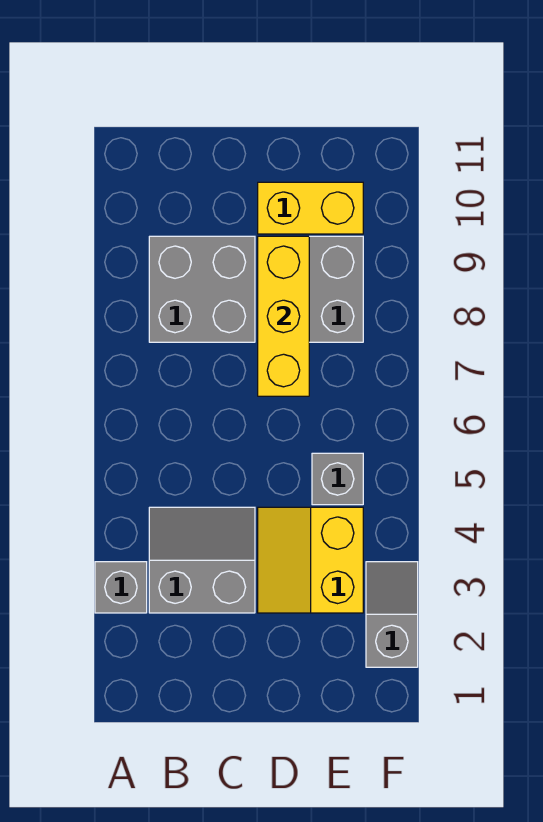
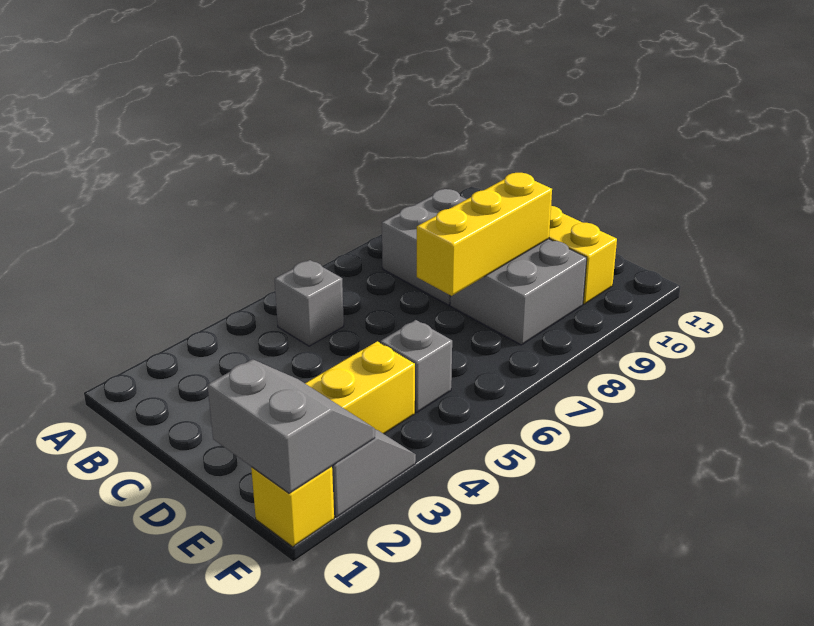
grey brick A3 level 1 -> grey brick B5 level 1
grey slope B3:C4 level 1 top 3 -> grey slope E1:F2 level 2 top 1
none -> yellow brick F1 level 1

